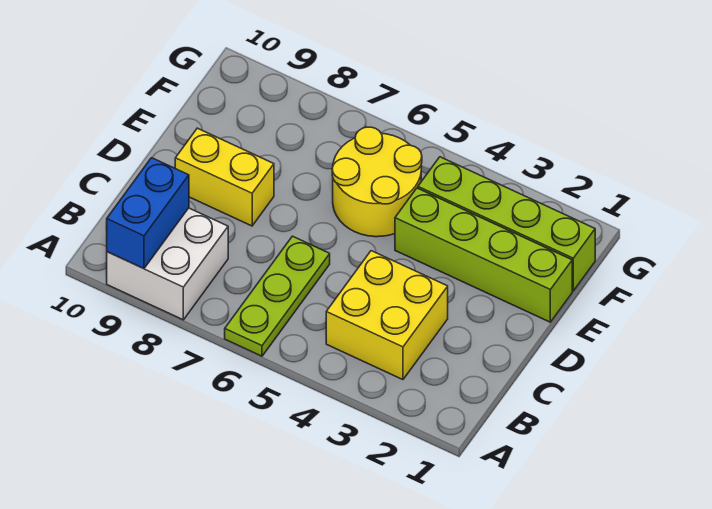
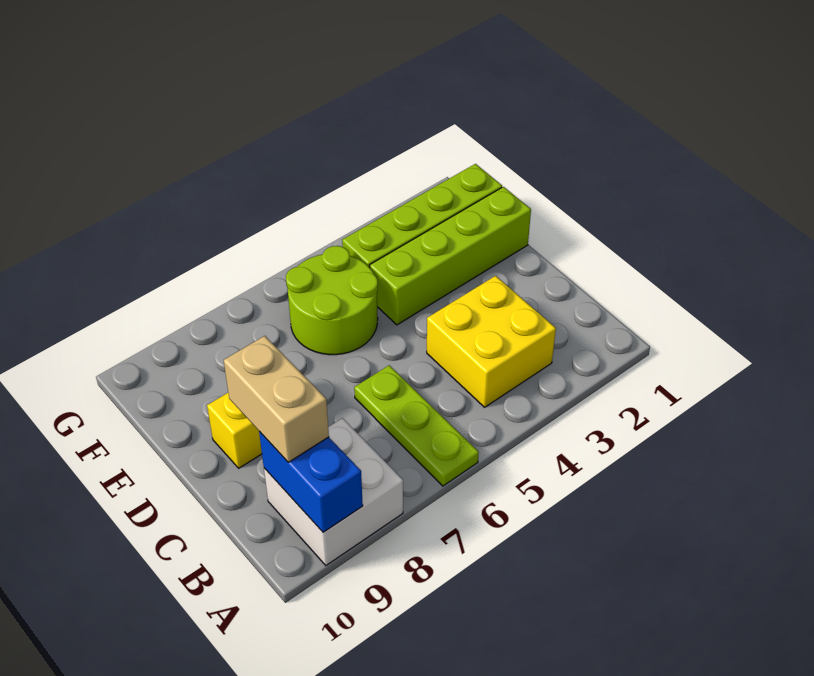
none -> tan brick B9:C9 level 3
yellow round brick E5:F6 level 1 -> lime round brick E5:F6 level 1

